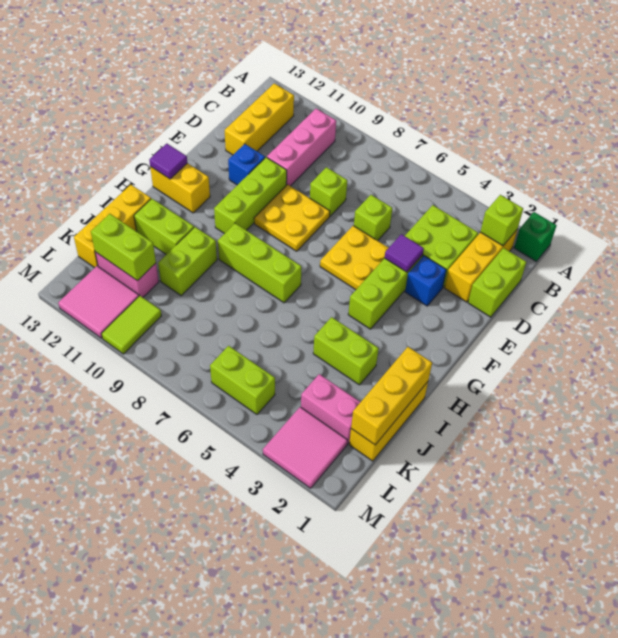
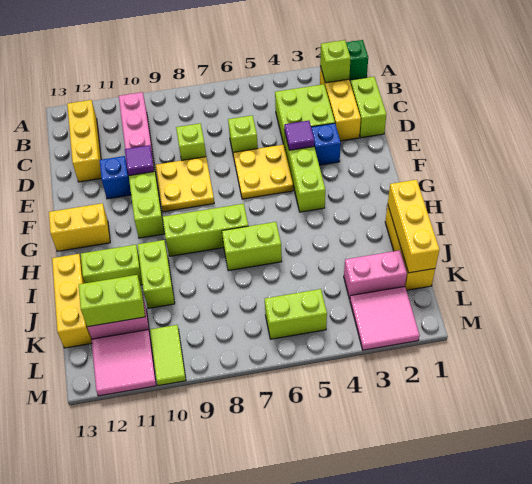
purple tile G13 level 2 -> purple tile E10 level 2
lime brick I3:I4 level 1 -> lime brick I6:I7 level 1

